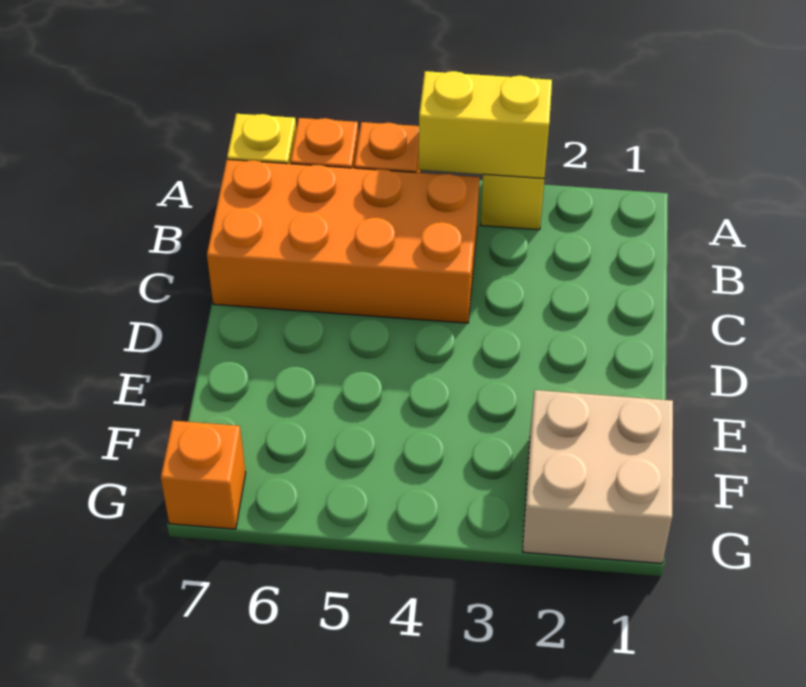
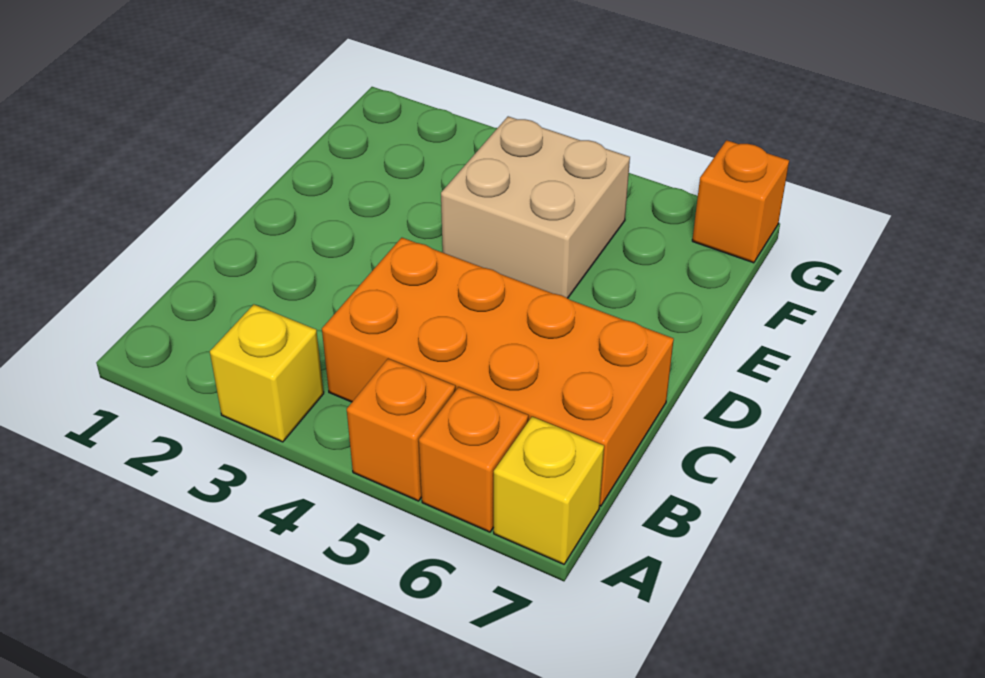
yellow brick A3:A4 level 2 -> none
tan brick F1:G2 level 1 -> tan brick E4:F5 level 1

